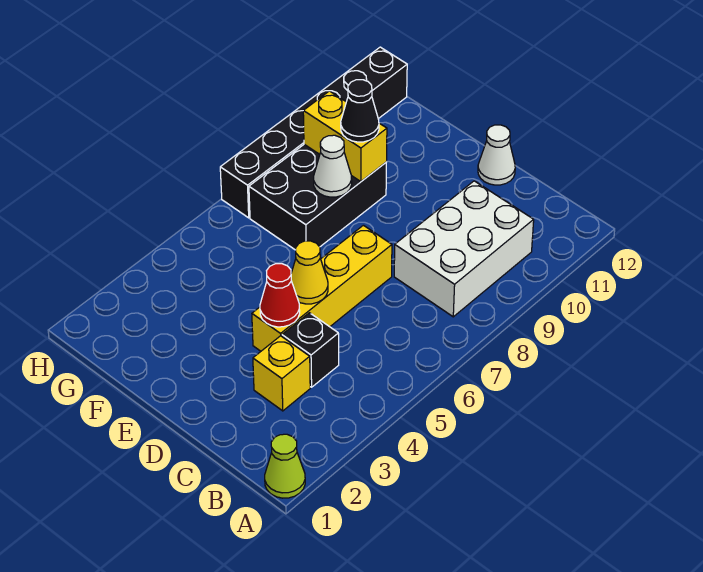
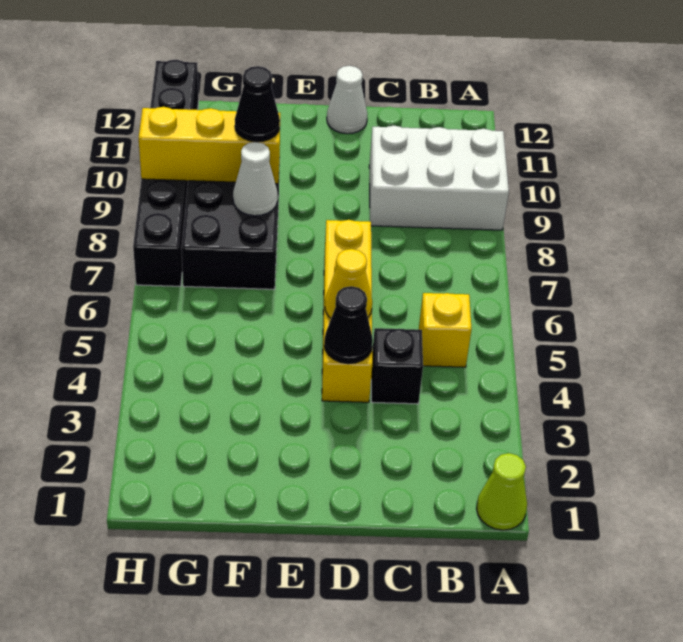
white brick B8:C10 level 1 -> white brick A9:C10 level 1
yellow brick C3 level 1 -> yellow brick B5 level 1
red cone D4 level 2 -> black cone D4 level 2
yellow brick F9:G9 level 2 -> yellow brick F9:H9 level 2

